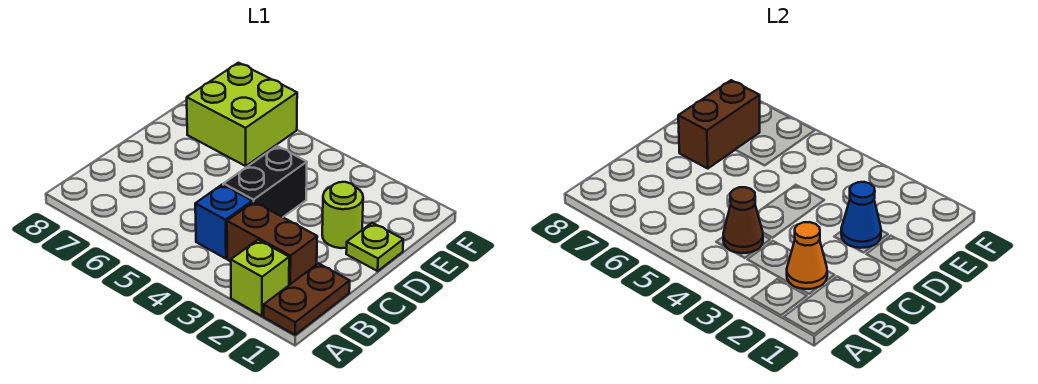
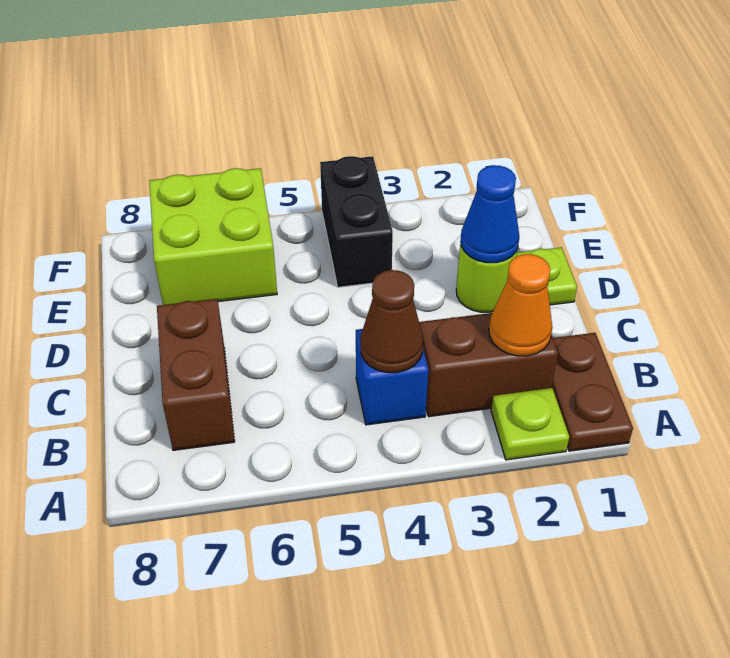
lime brick A2 level 1 -> lime plate A2 level 1
black brick C4:D4 level 1 -> black brick E4:F4 level 1
brown brick D7:E7 level 2 -> brown brick B7:C7 level 1

